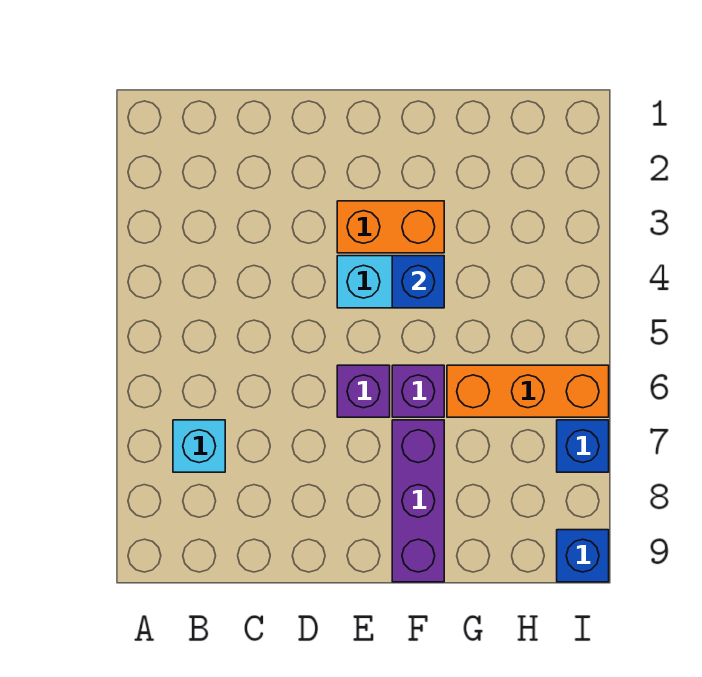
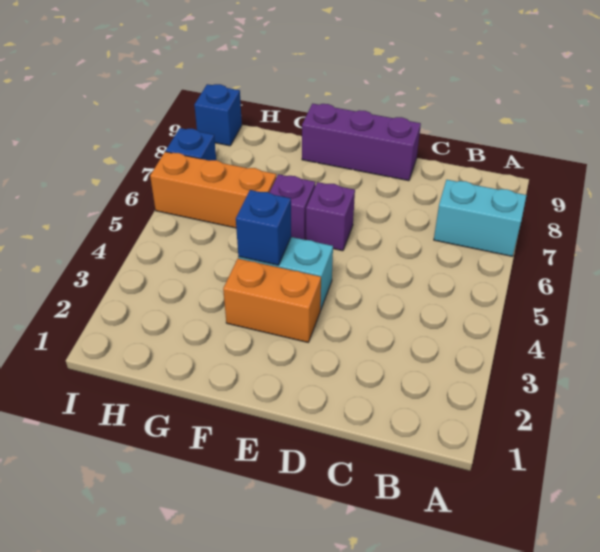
cyan brick B7 level 1 -> cyan brick A7:B7 level 1
purple brick F7:F9 level 1 -> purple brick D9:F9 level 1

